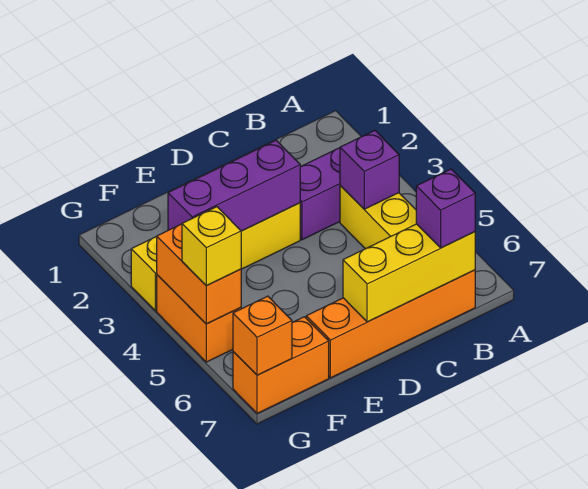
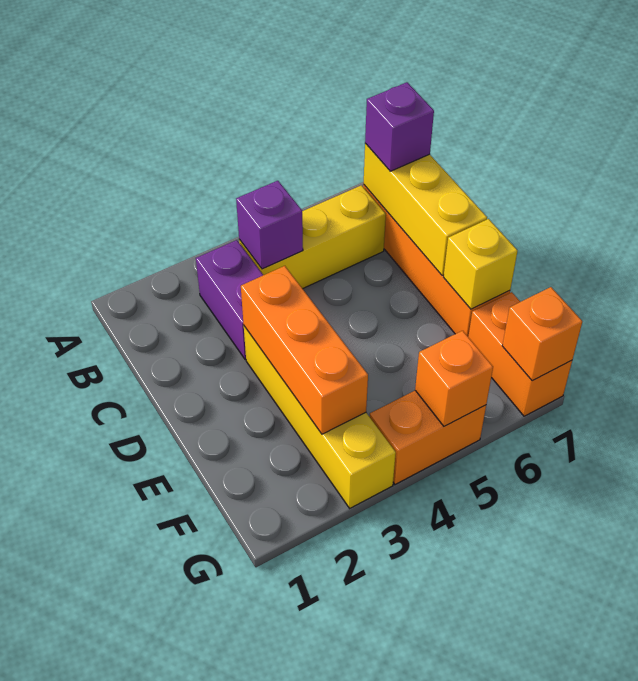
purple brick D3:F3 level 2 -> orange brick D3:F3 level 2
orange brick G4:G5 level 2 -> orange brick G5 level 2
yellow brick G5 level 3 -> yellow brick E7 level 2

